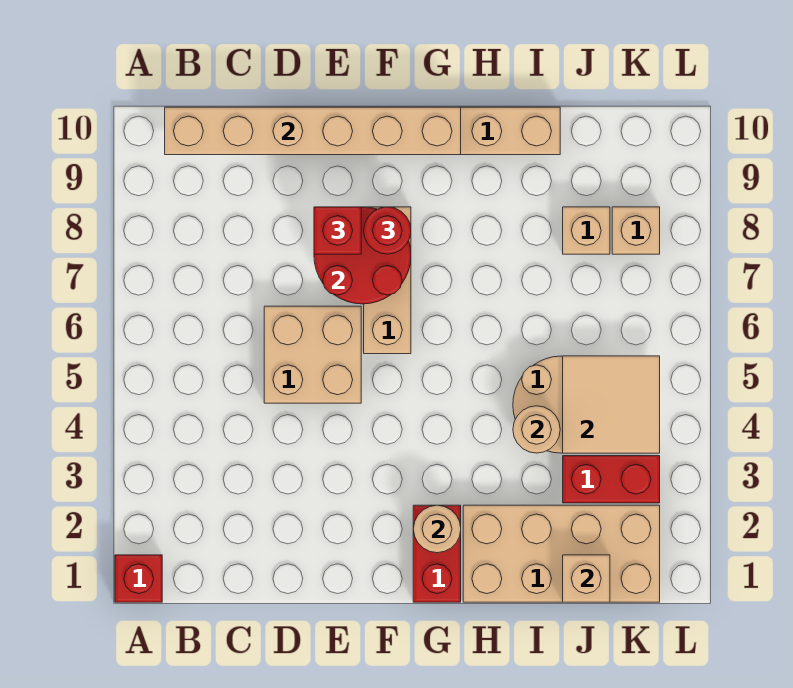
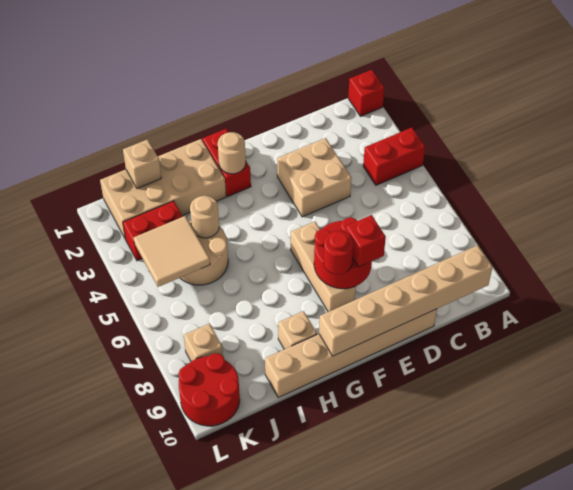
none -> red brick A4:B4 level 1
tan brick D5:E6 level 1 -> tan brick D3:E4 level 1
tan brick J8 level 1 -> tan brick H9 level 1
none -> red round brick K9:L10 level 1

